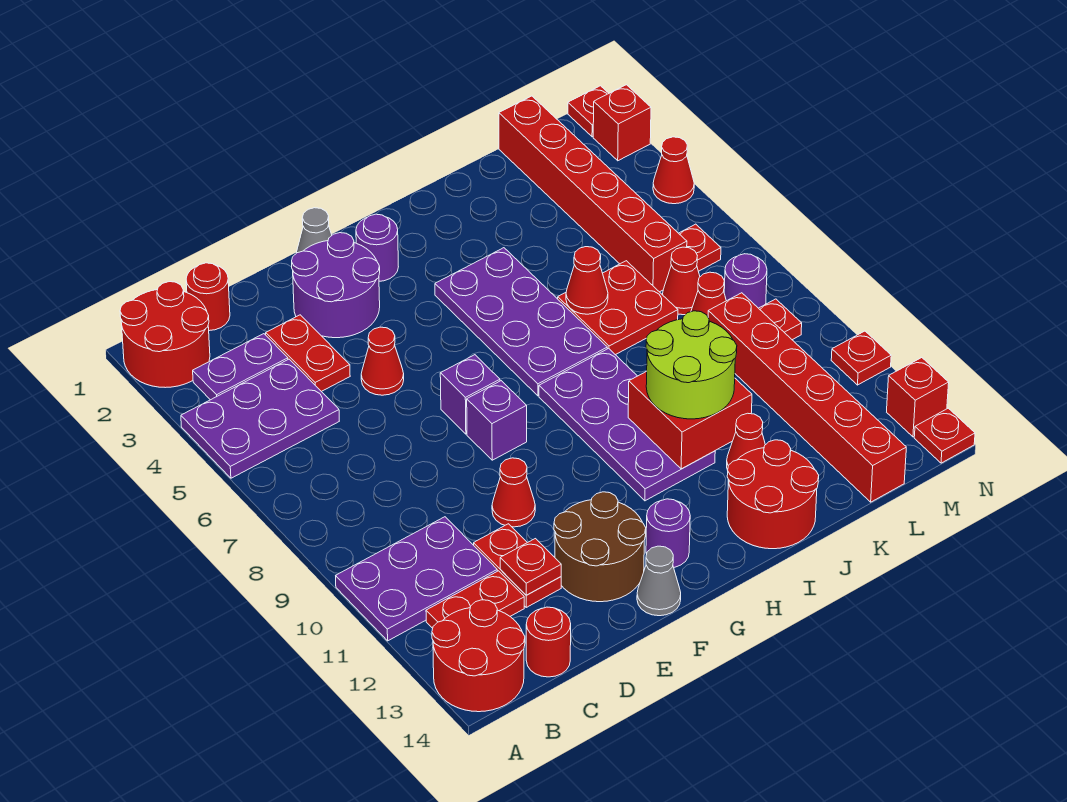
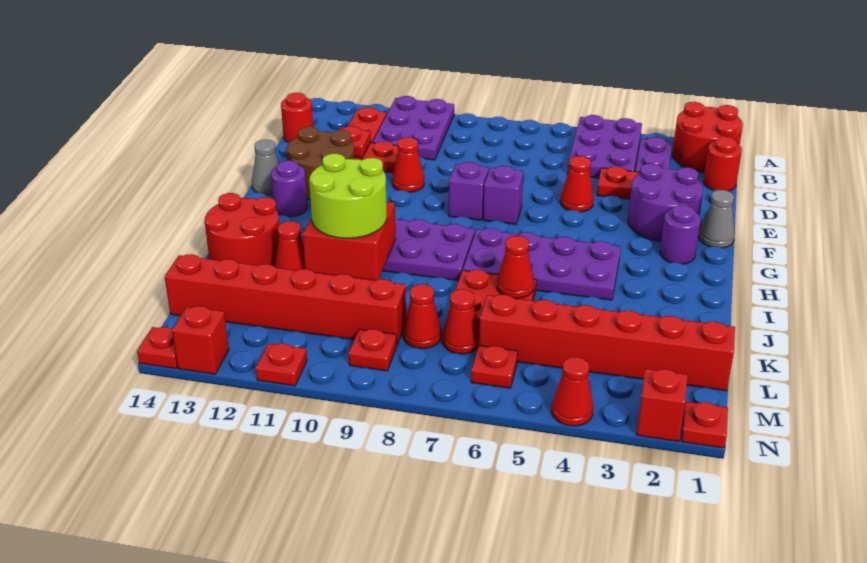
red round brick A13:B14 level 1 -> none
purple round brick M8 level 1 -> none

